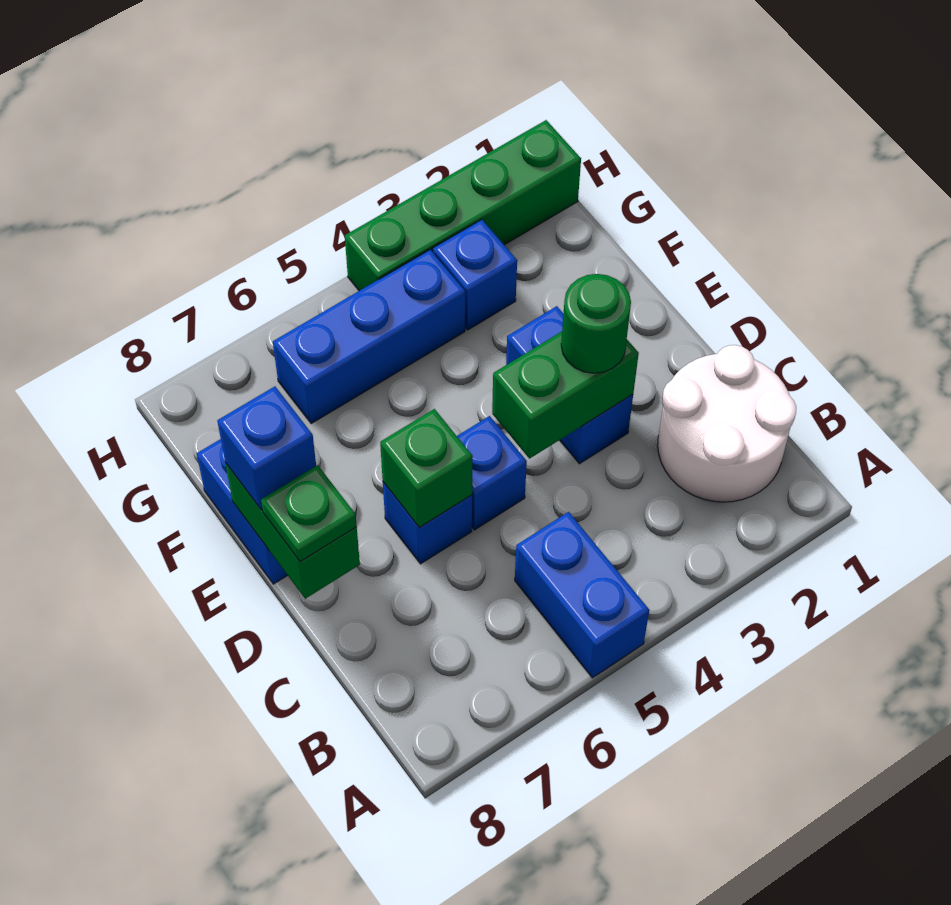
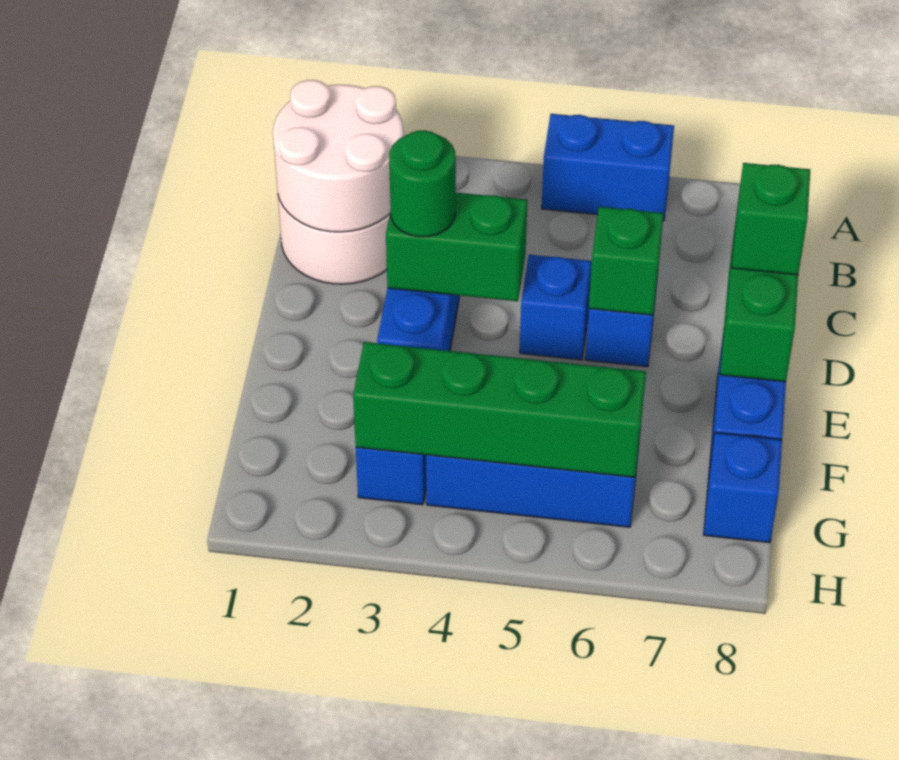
blue brick A5:B5 level 1 -> blue brick A5:A6 level 1
none -> white round brick B1:C2 level 2
green plate D8 level 3 -> green brick D8 level 3
blue brick E8 level 3 -> blue brick G8 level 1
green brick H1:H4 level 1 -> green brick G3:G6 level 2

